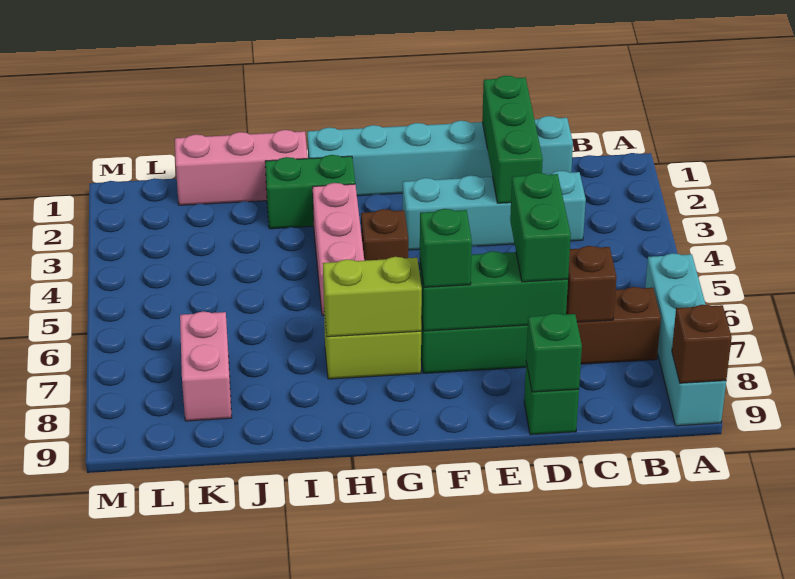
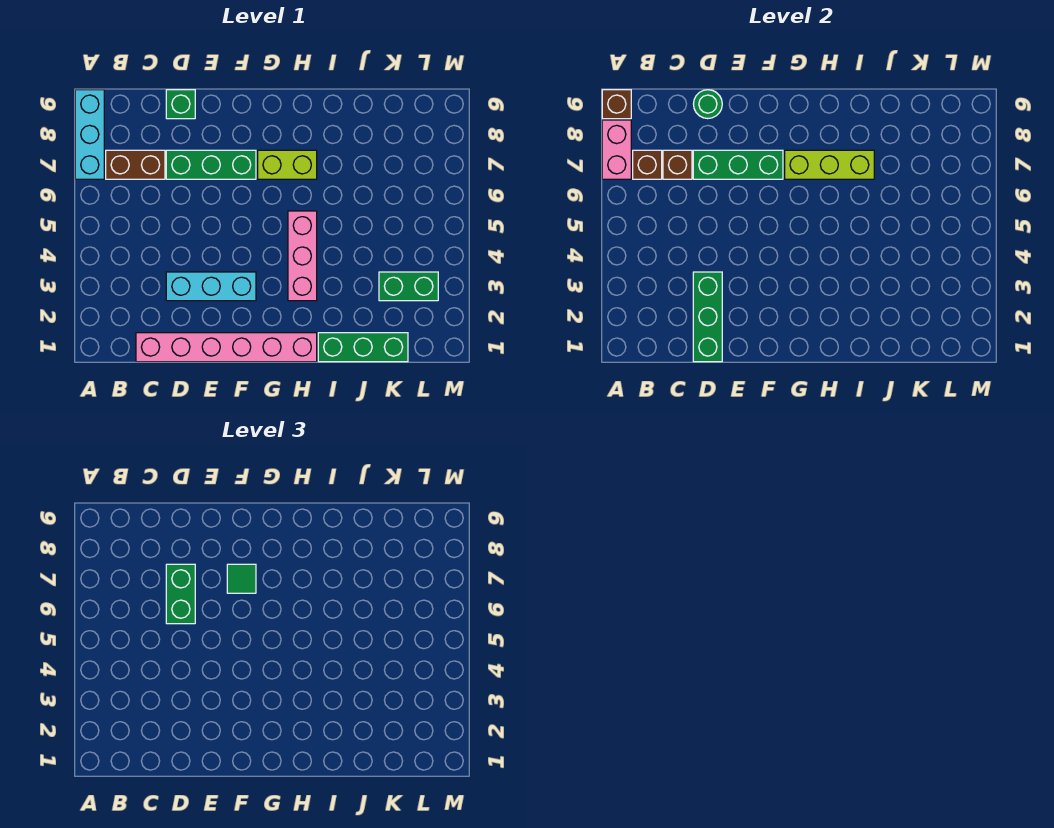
cyan brick A6:A9 level 1 -> cyan brick A7:A9 level 1
cyan brick C1:H1 level 1 -> pink brick C1:H1 level 1
cyan brick C3:F3 level 1 -> cyan brick D3:F3 level 1
green brick D9 level 2 -> green round brick D9 level 2
green brick F7 level 3 -> green tile F7 level 3
brown brick G4 level 1 -> brown brick B7 level 2
lime brick G7:H7 level 2 -> lime brick G7:I7 level 2
green brick H2:I2 level 1 -> green brick K3:L3 level 1
pink brick I1:K1 level 1 -> green brick I1:K1 level 1
pink brick K7:K8 level 1 -> pink brick A7:A8 level 2

